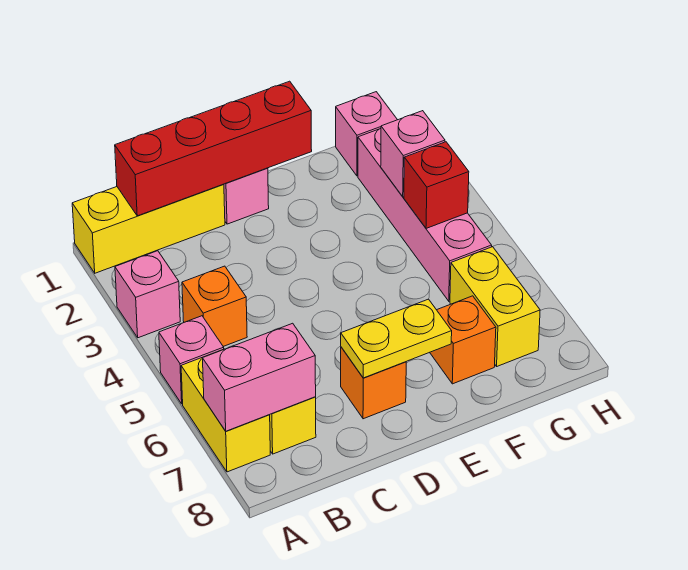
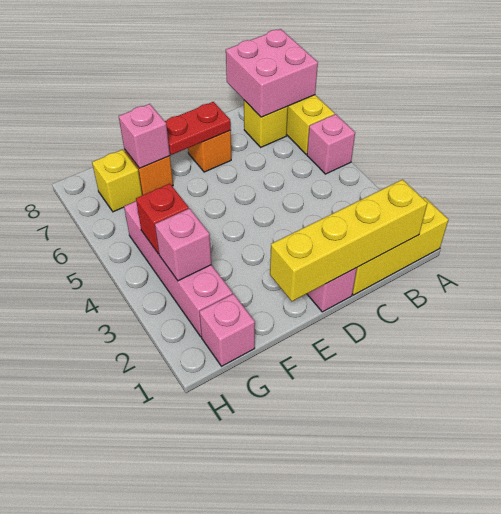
pink brick A3 level 1 -> pink brick F7 level 2
pink brick A7:B7 level 2 -> pink brick A7:B8 level 2
red brick B1:E1 level 2 -> yellow brick B1:E1 level 2
orange brick B4 level 1 -> none
yellow plate D7:E7 level 2 -> red plate D7:E7 level 2
yellow brick G6:G7 level 1 -> yellow brick G7 level 1

